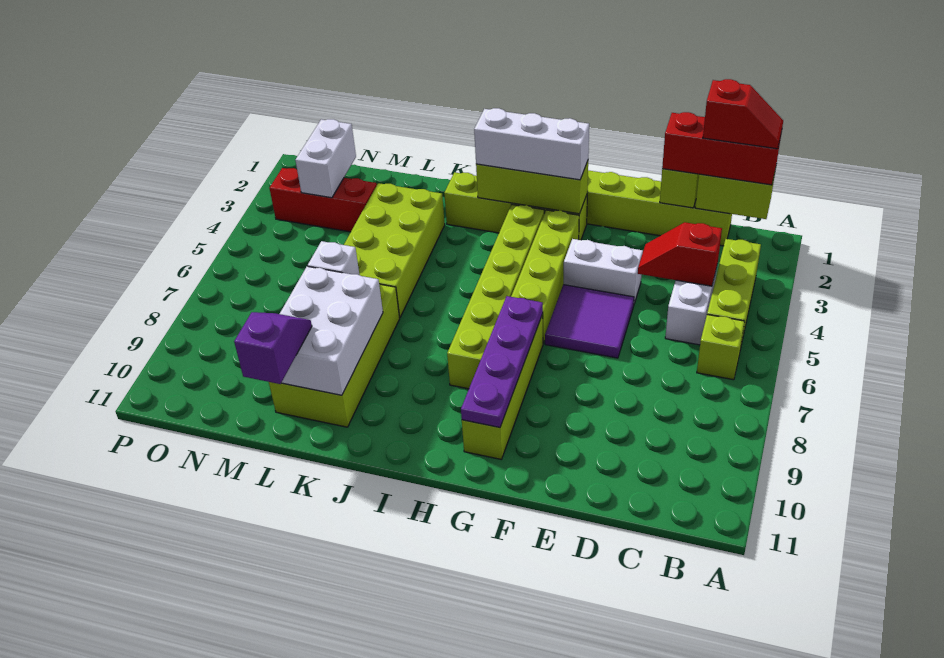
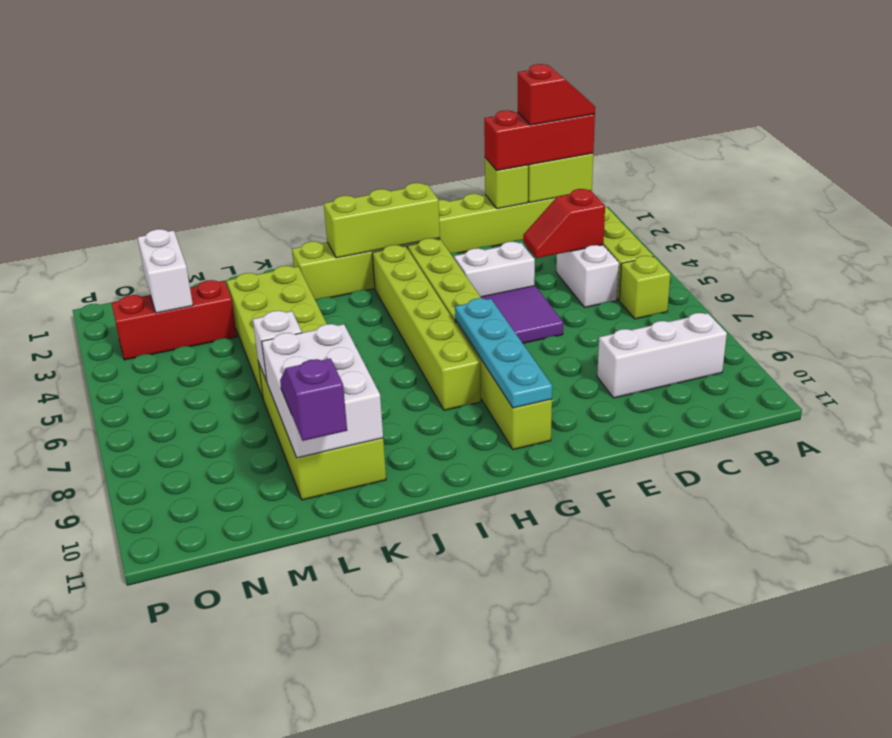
white brick G2:I2 level 3 -> white brick B9:D9 level 1
purple plate G7:G10 level 2 -> cyan plate G7:G10 level 2

